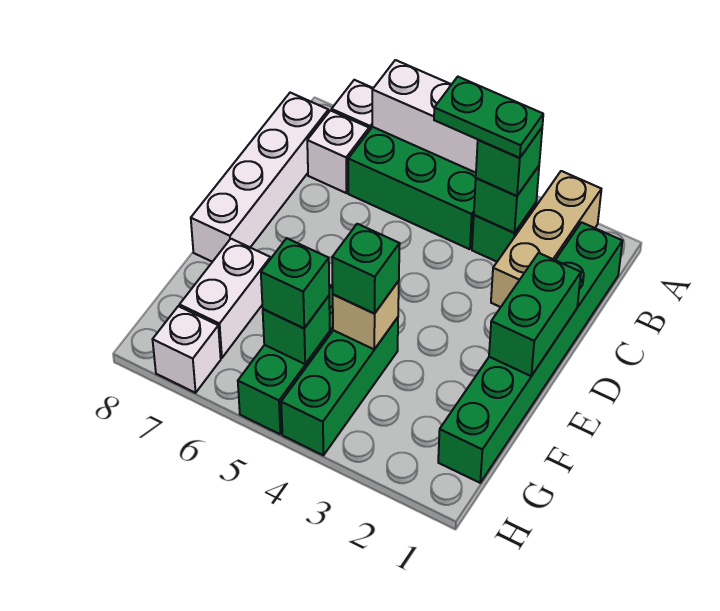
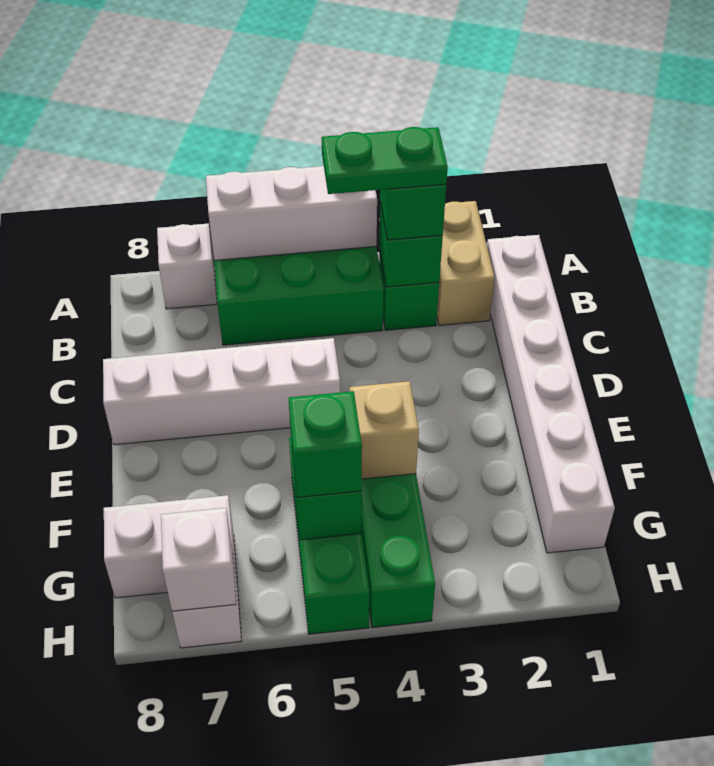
tan brick A2:C2 level 1 -> tan brick A2:B2 level 1
green brick B1:G1 level 1 -> white brick B1:G1 level 1
white brick B7 level 1 -> white brick H7 level 2
white brick B8:E8 level 1 -> white brick D5:D8 level 1
green brick D1:E1 level 2 -> none
green brick F4 level 3 -> none
white brick F7:G7 level 1 -> white brick G7:G8 level 1

